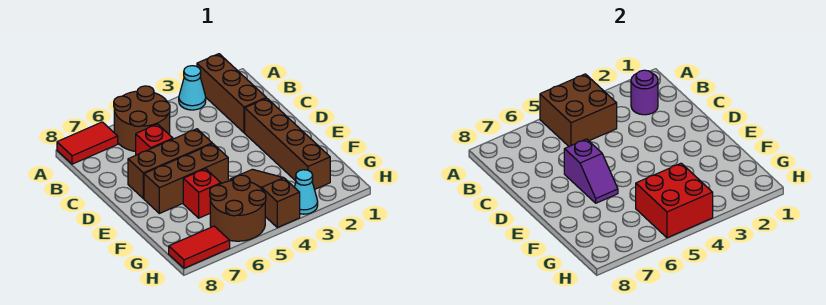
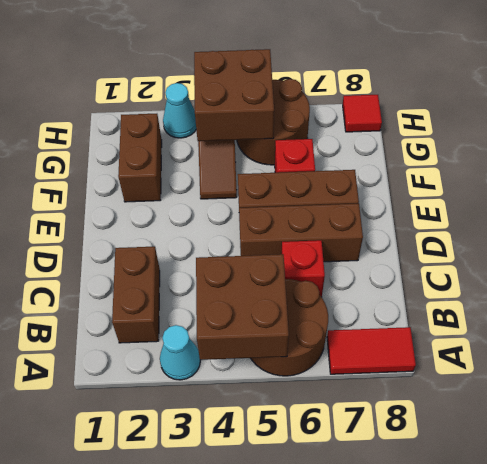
brown brick A2:C2 level 1 -> brown brick B2:C2 level 1
purple round brick B2 level 2 -> none
brown brick D2:G2 level 1 -> brown brick F2:G2 level 1
purple slope D6:E6 level 2 top D -> none
red brick G4:H5 level 2 -> brown brick G4:H5 level 2
red tile H7:H8 level 1 -> red tile H8 level 1

